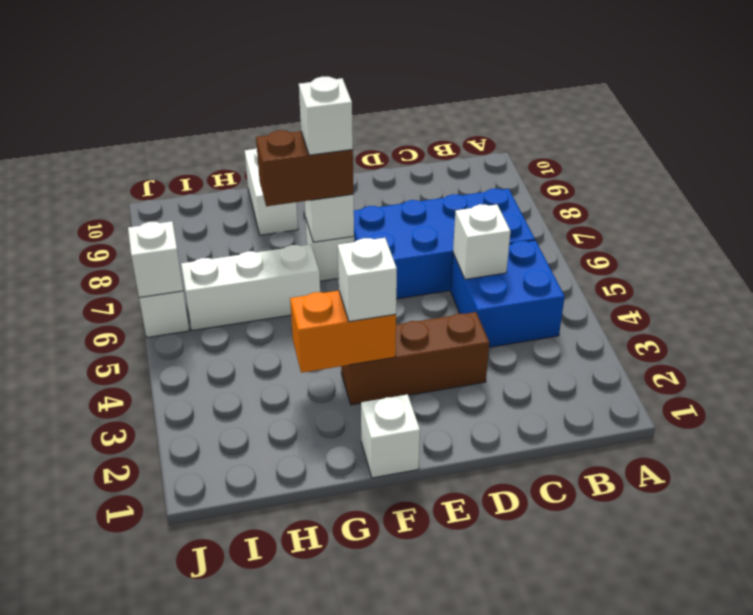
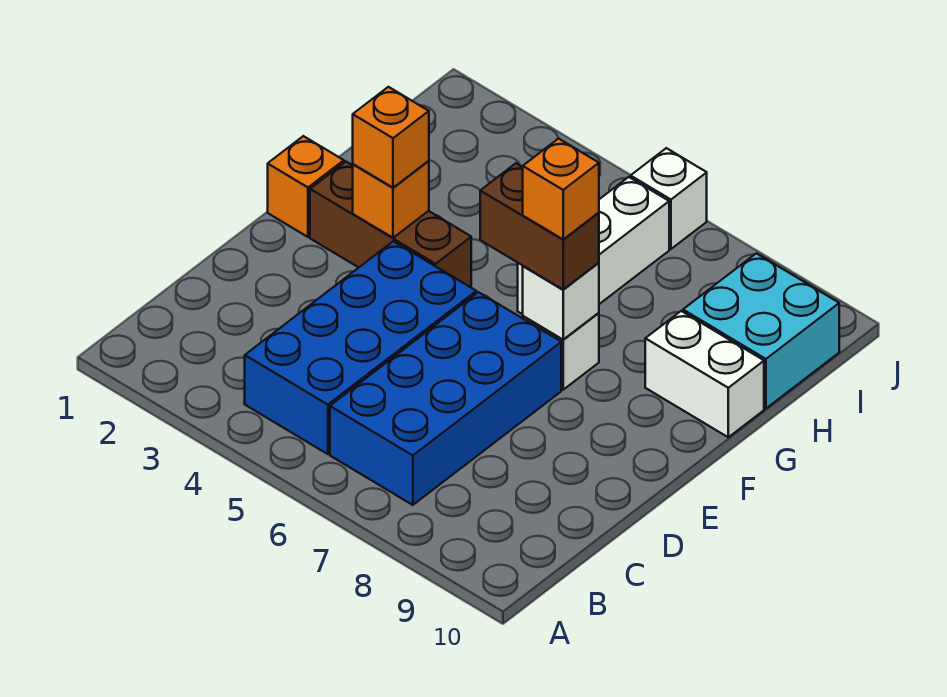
blue brick B4:C5 level 1 -> blue brick B4:E5 level 1
white brick C5 level 2 -> none
brown brick D3:F3 level 1 -> brown brick F2:F4 level 1
white brick F1 level 1 -> orange brick F1 level 1
orange brick F3:G3 level 2 -> orange brick F3 level 2
white brick F3 level 3 -> orange brick F3 level 3
brown brick F7:G7 level 3 -> brown brick F6:F7 level 3
white brick F7 level 4 -> orange brick F7 level 4
none -> cyan brick H9:I10 level 1
white brick J6 level 2 -> none

